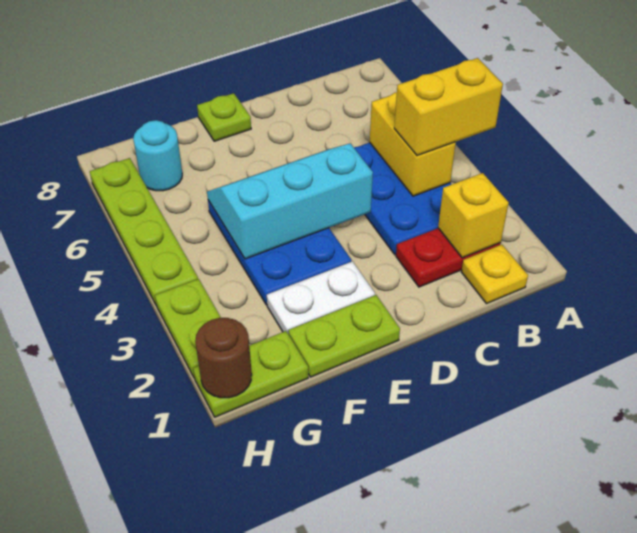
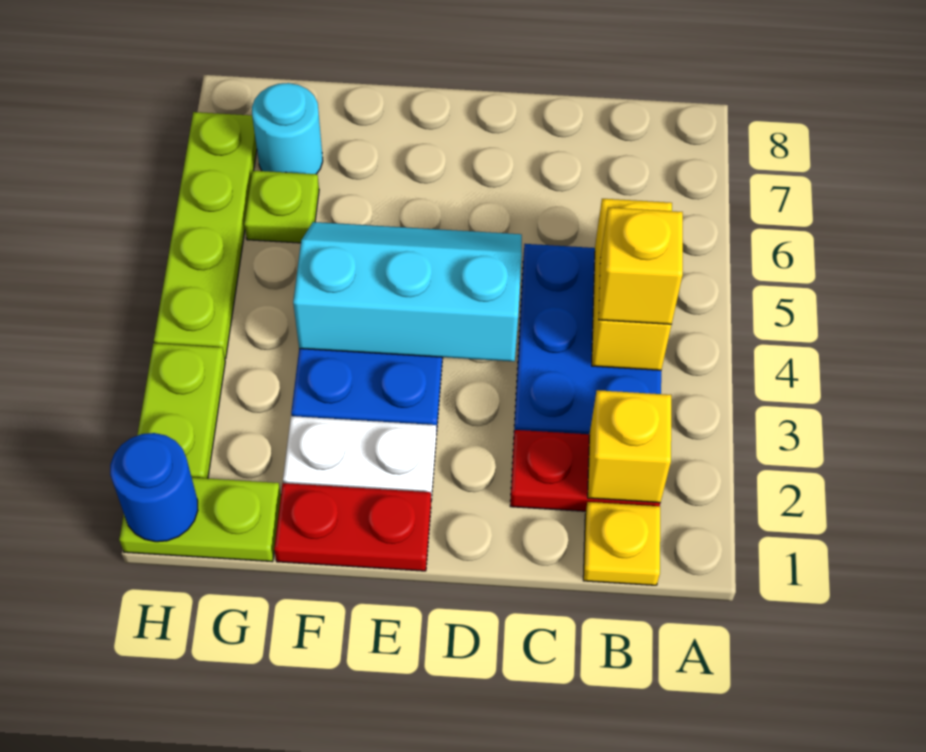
yellow brick A4:B4 level 3 -> yellow brick B4 level 3
lime plate E1:F1 level 1 -> red plate E1:F1 level 1
lime plate E8 level 1 -> lime plate G6 level 1
brown round brick H1 level 2 -> blue round brick H1 level 2

